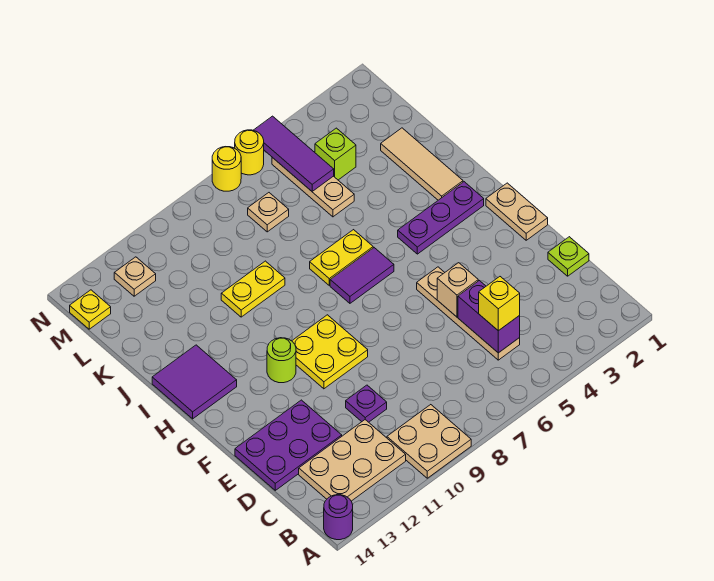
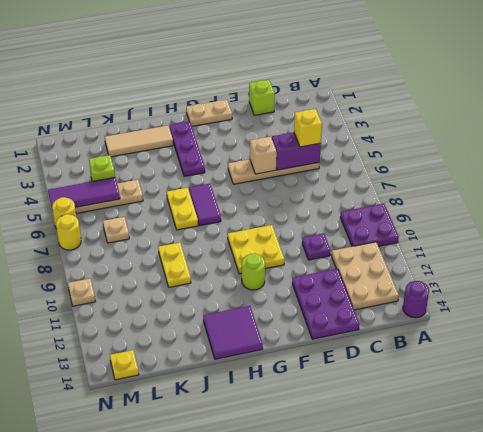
tan plate A9:B10 level 1 -> purple plate A9:B10 level 1
lime plate D1 level 1 -> lime brick D1 level 1
tan plate M12 level 1 -> tan plate N10 level 1

